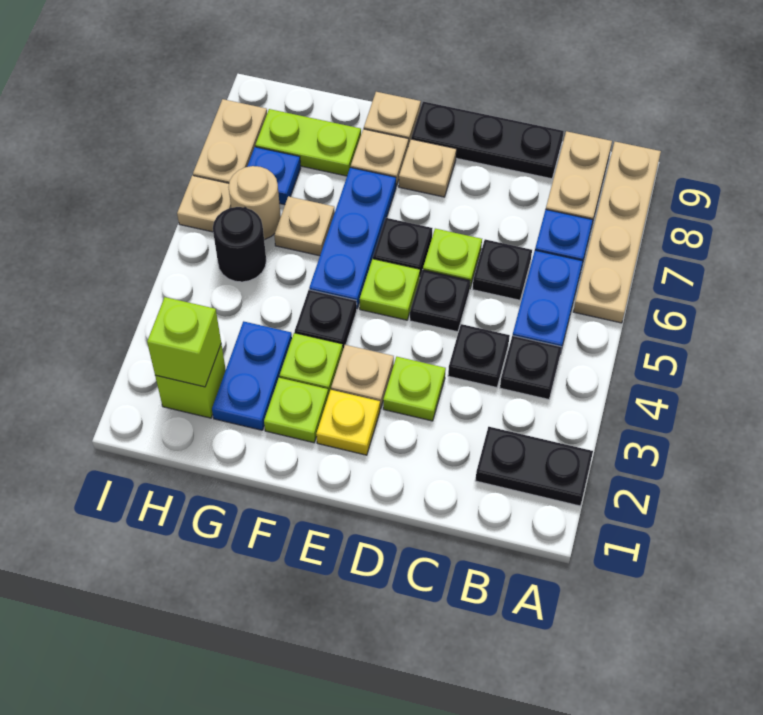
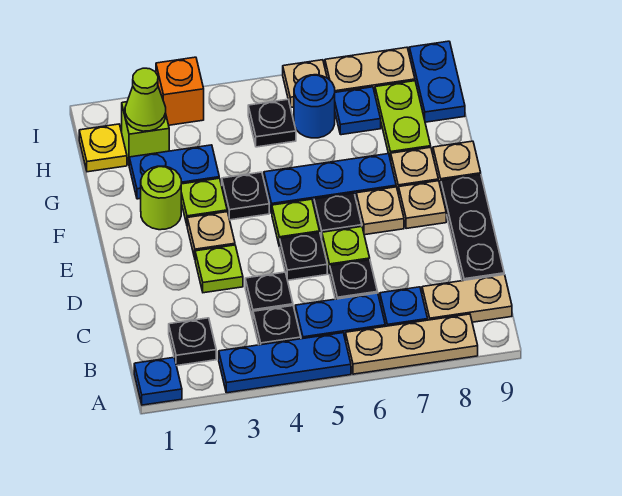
none -> blue plate A1 level 1
black plate A2:B2 level 1 -> black plate B2 level 1
none -> blue plate A3:A5 level 1
tan plate A6:A9 level 1 -> tan plate A6:A8 level 1
yellow plate E2 level 1 -> yellow plate H1 level 1
lime plate F2 level 1 -> lime round brick F2 level 1
tan plate G6 level 1 -> tan plate E7 level 1
lime brick H2 level 2 -> lime cone H2 level 2
black round brick H5 level 1 -> black plate H5 level 1
tan round brick H6 level 1 -> blue round brick H6 level 1
none -> blue plate H9:I9 level 1
none -> orange brick I3 level 1

